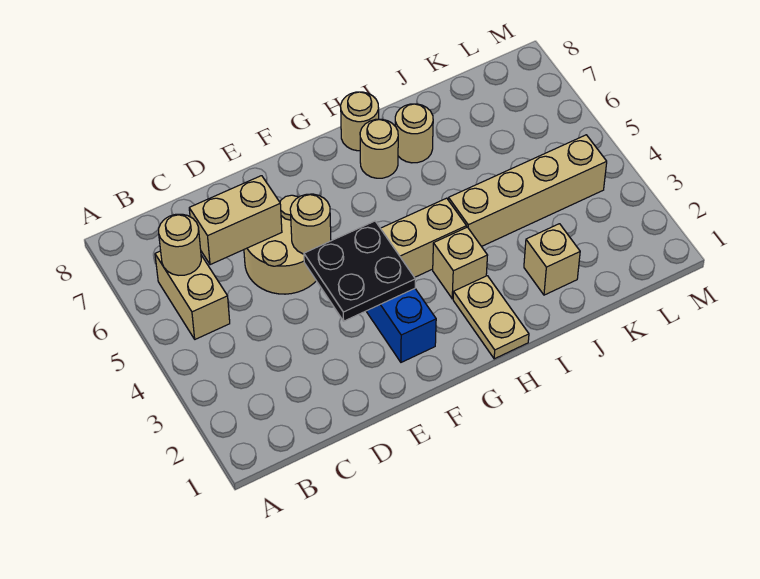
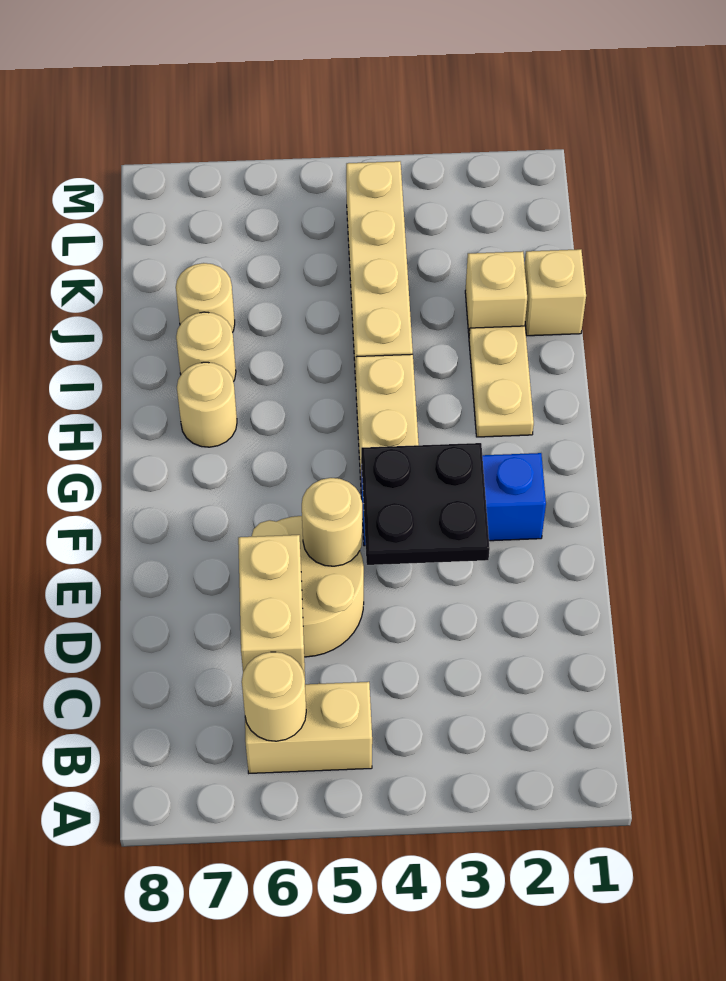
tan plate H1:H2 level 1 -> tan plate H2:I2 level 1
tan brick H3 level 1 -> tan brick J1 level 1
tan round brick H8 level 1 -> tan round brick J7 level 1

